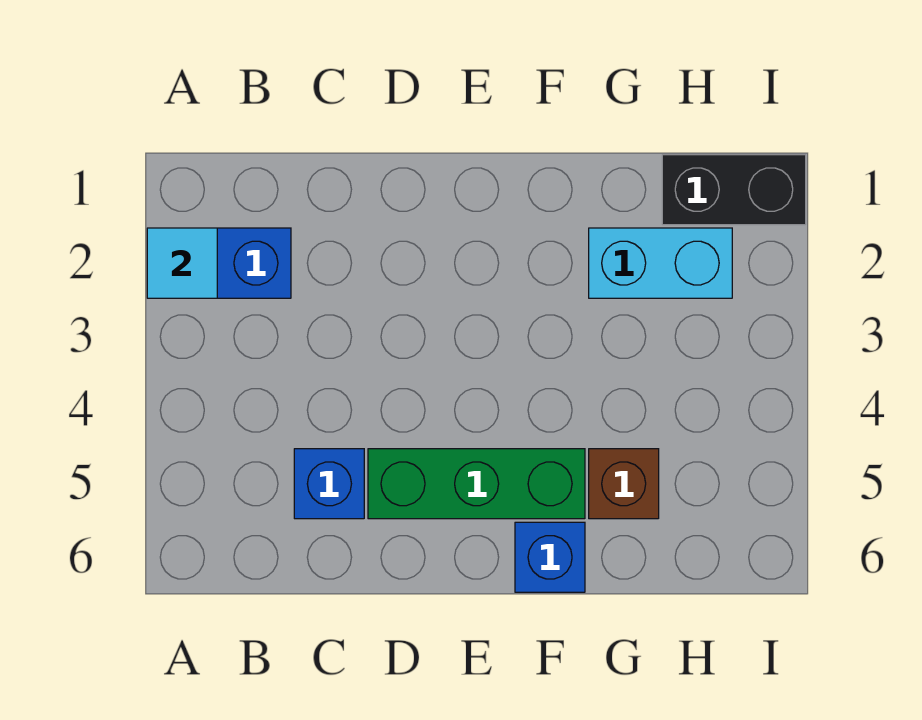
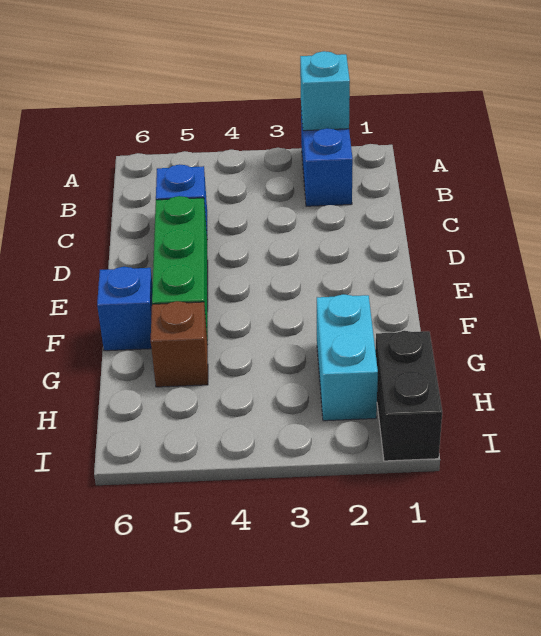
cyan tile A2 level 2 -> cyan brick A2 level 2

